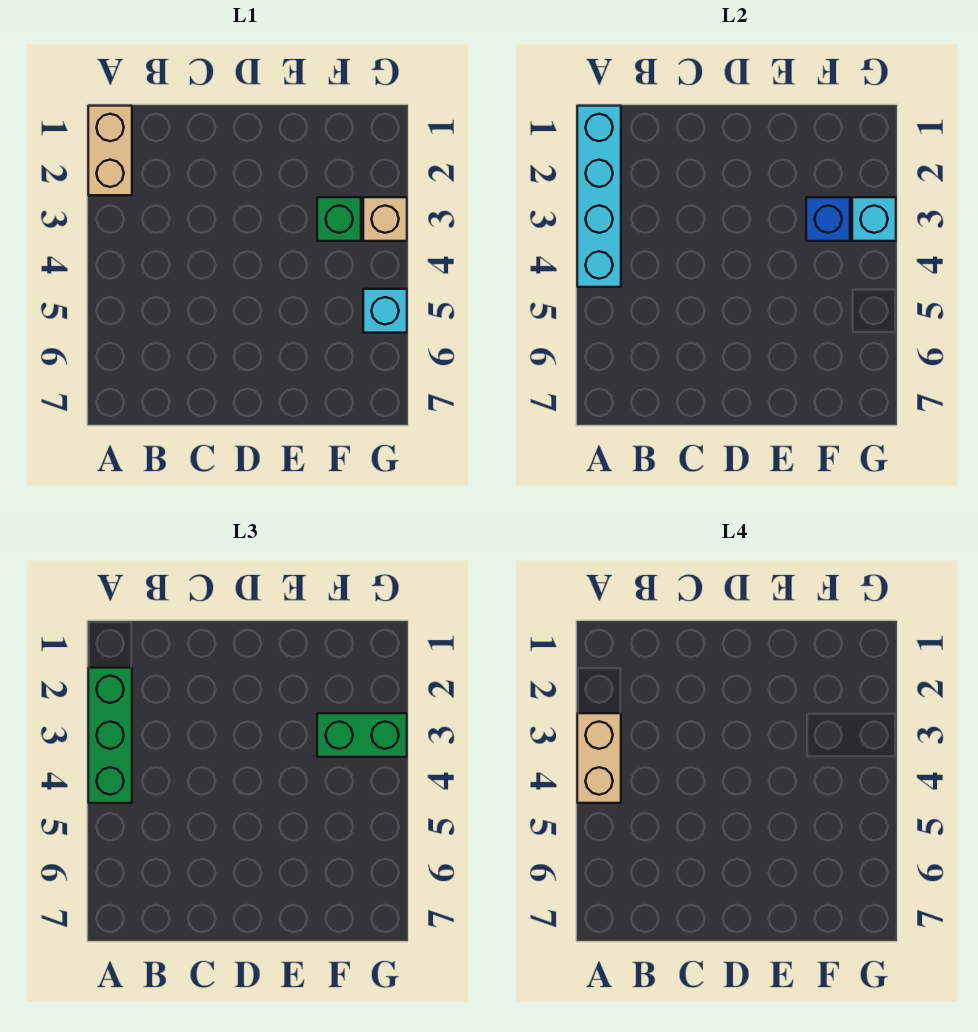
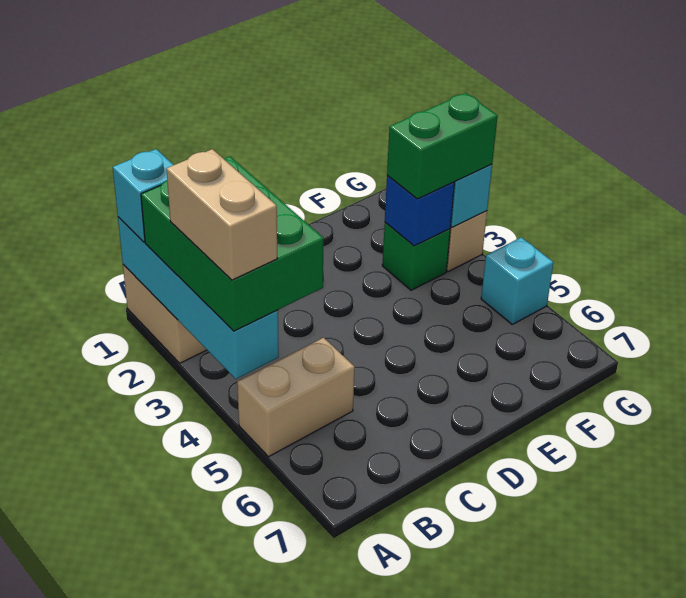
none -> cyan brick A1 level 3
green brick A2:A4 level 3 -> green brick A2:B4 level 3
none -> tan brick A5:B5 level 1

